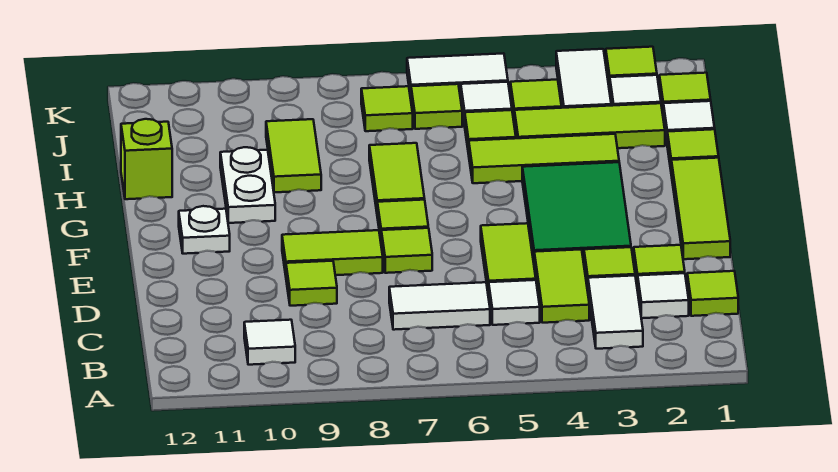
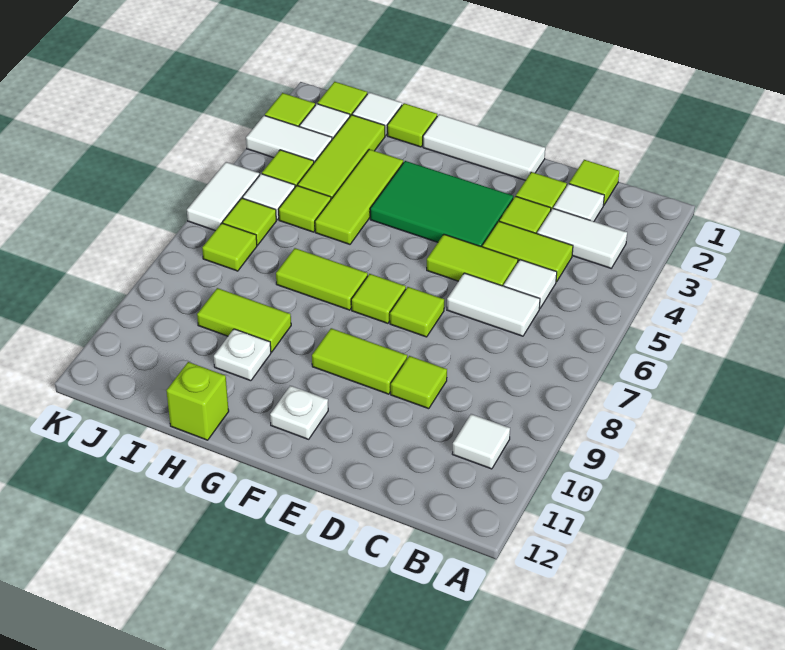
white tile C6:C7 level 1 -> white tile C6:D6 level 1
lime tile E1:G1 level 1 -> white tile E1:G1 level 1
lime tile E8:E9 level 1 -> lime tile E9:F9 level 1
white plate G10:H10 level 1 -> white plate H10 level 1

